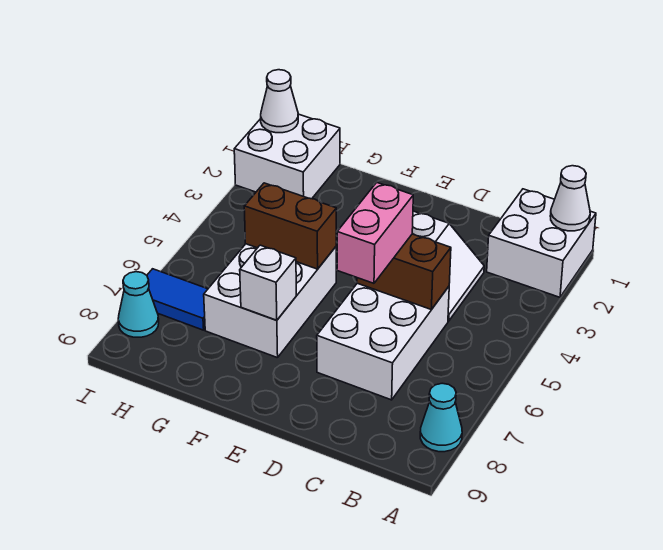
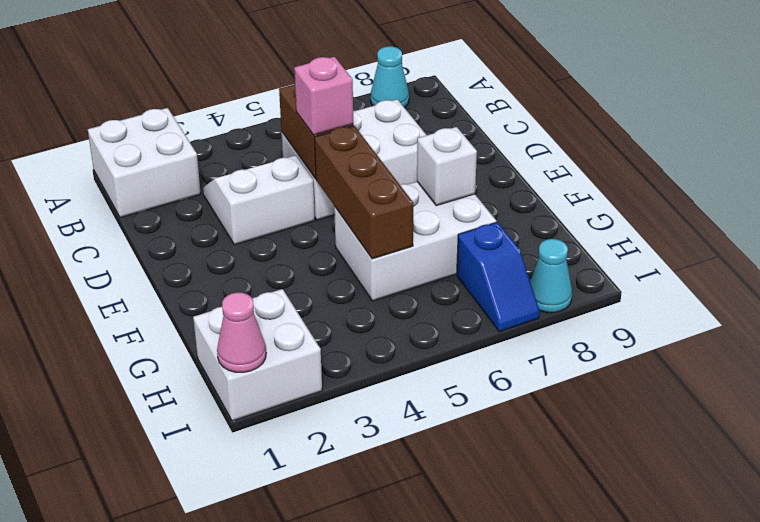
white cone A1 level 2 -> none
pink brick D5:D6 level 3 -> pink brick D5 level 3
brown brick F5:G5 level 2 -> brown brick E5:G5 level 2
blue tile H7:I7 level 1 -> blue slope H7:I7 level 1 top H
white cone I1 level 2 -> pink cone I1 level 2

